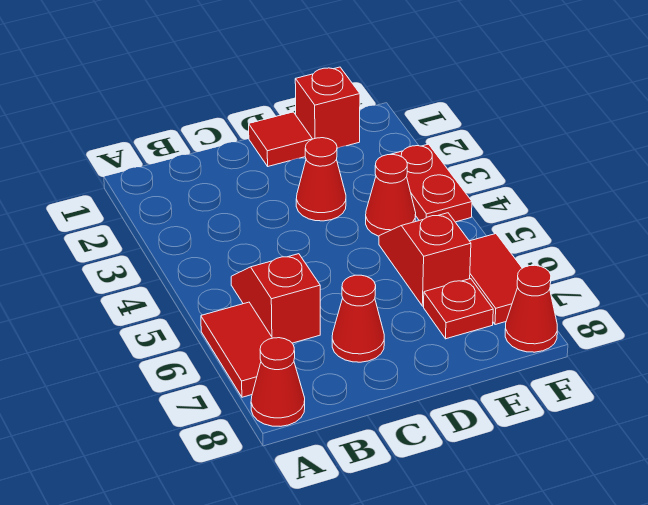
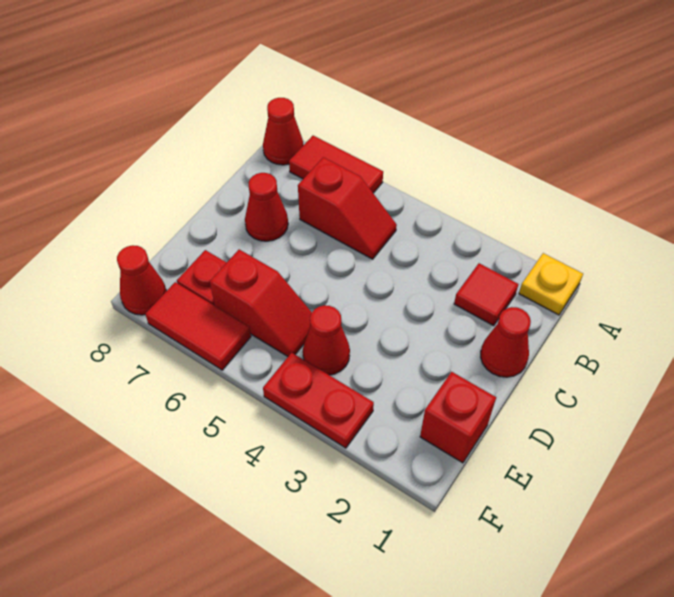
none -> yellow plate A1 level 1
red tile D1 level 1 -> red tile B2 level 1
red cone D3 level 1 -> red cone C1 level 1

